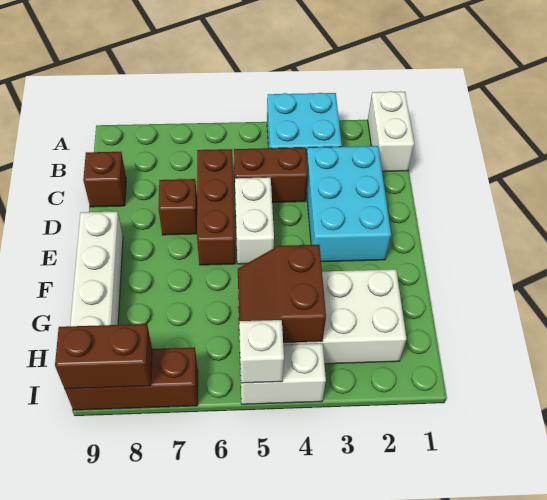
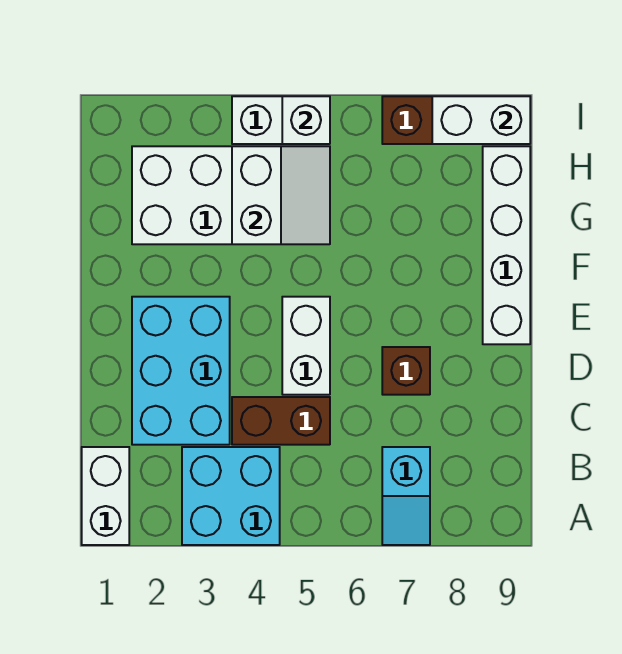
none -> cyan slope A7:B7 level 1 top B
brown brick C6:E6 level 1 -> none
brown brick C9 level 1 -> none
brown slope G4:H5 level 2 top 4 -> white slope G4:H5 level 2 top 4
brown brick I8:I9 level 2 -> white brick I8:I9 level 2

